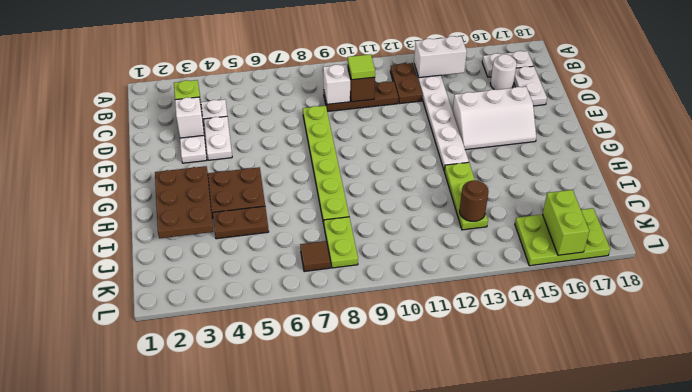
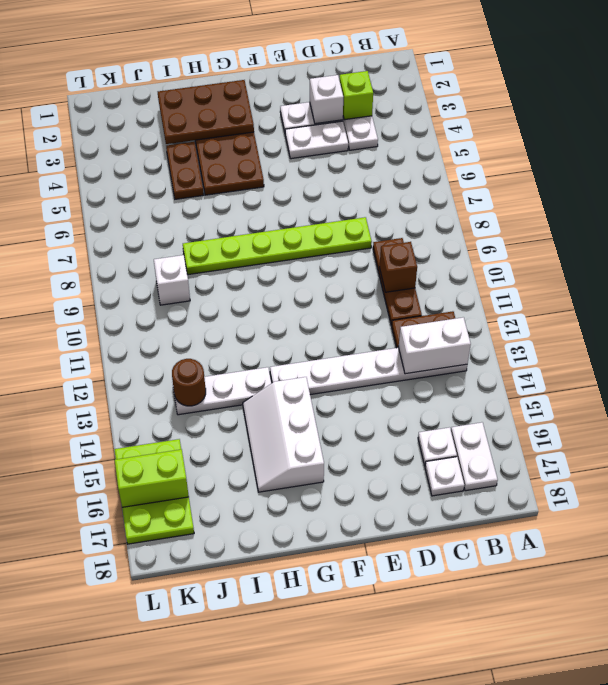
white brick B13:B14 level 2 -> white brick B13:C13 level 2
white brick C9 level 2 -> white brick J9 level 1
lime tile C10 level 3 -> none
white round brick C16 level 1 -> white plate C16 level 1
white plate C17:D17 level 1 -> white plate C17 level 1
white slope E14:F16 level 1 top E -> white slope G14:H16 level 1 top G
lime plate H13:J13 level 1 -> white plate H13:J13 level 1
lime plate J8:K8 level 1 -> none
brown tile K7 level 1 -> none

